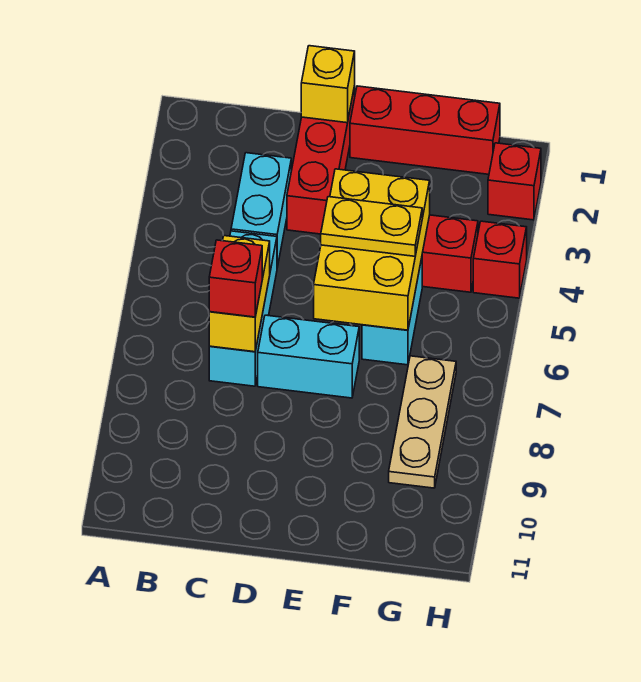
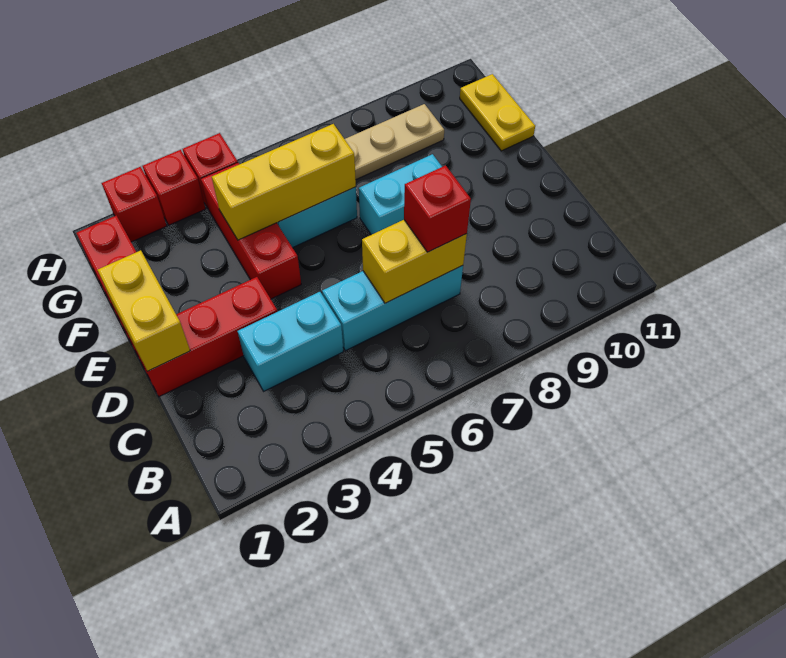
yellow brick D1 level 2 -> yellow brick D1:E1 level 2
cyan brick D7:E7 level 1 -> cyan brick E7:E8 level 1
yellow brick E4:F6 level 2 -> yellow brick F4:F6 level 2
yellow plate E5:F5 level 3 -> yellow plate F11:G11 level 1
none -> red brick H3 level 1

